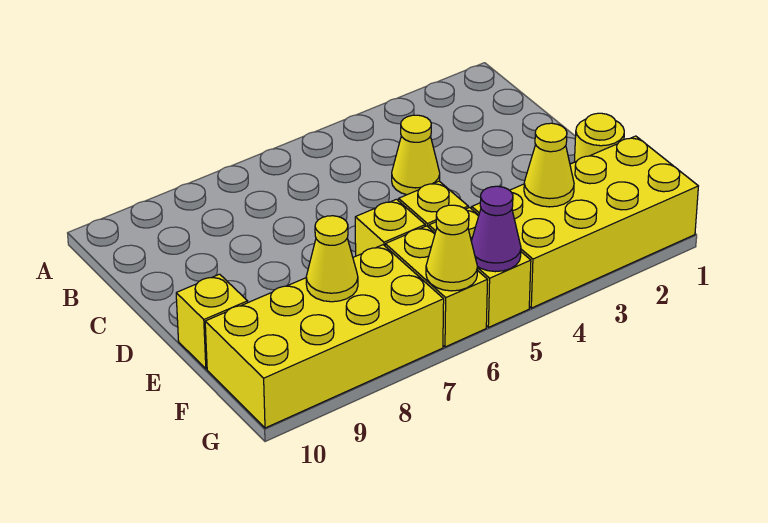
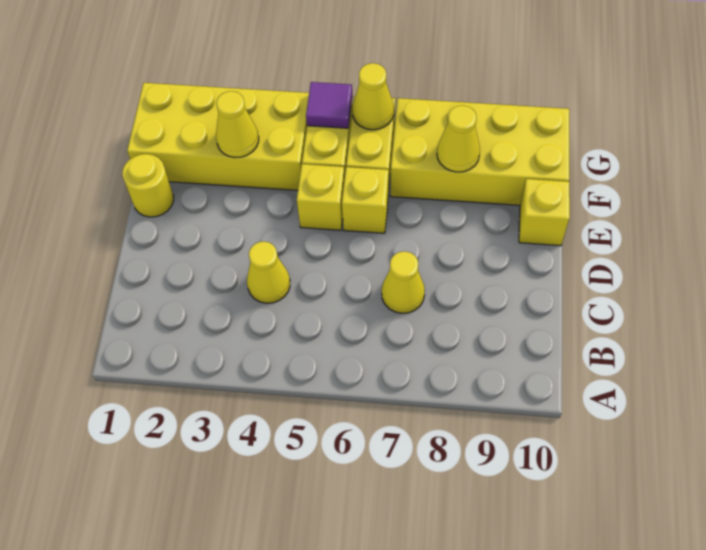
none -> yellow cone C7 level 1
purple cone G5 level 2 -> purple tile G5 level 2

